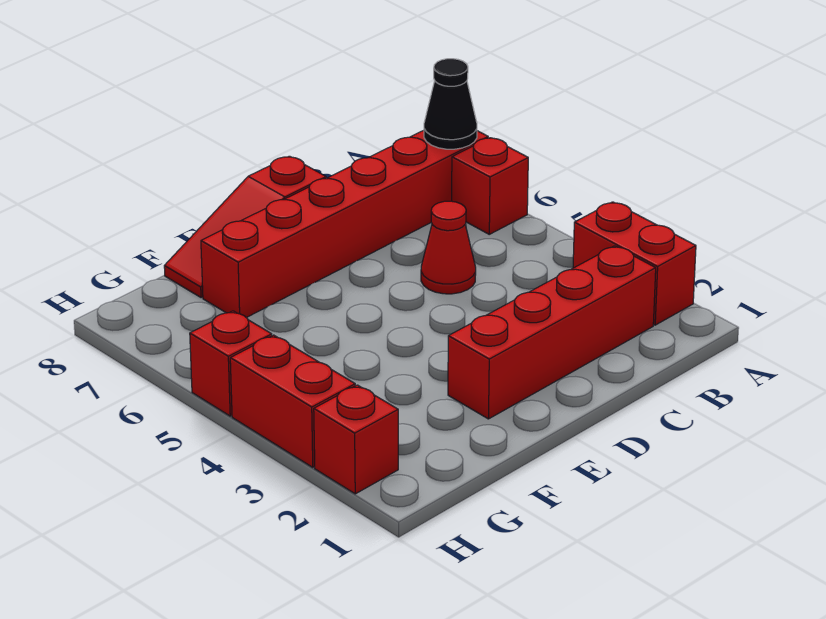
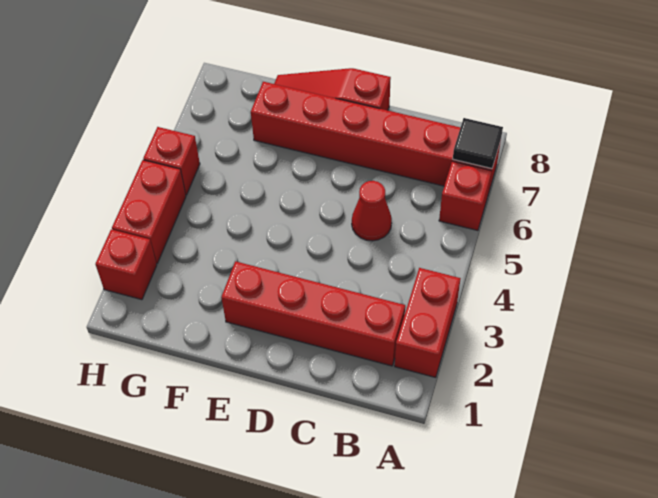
black cone A7 level 2 -> black tile A7 level 2

